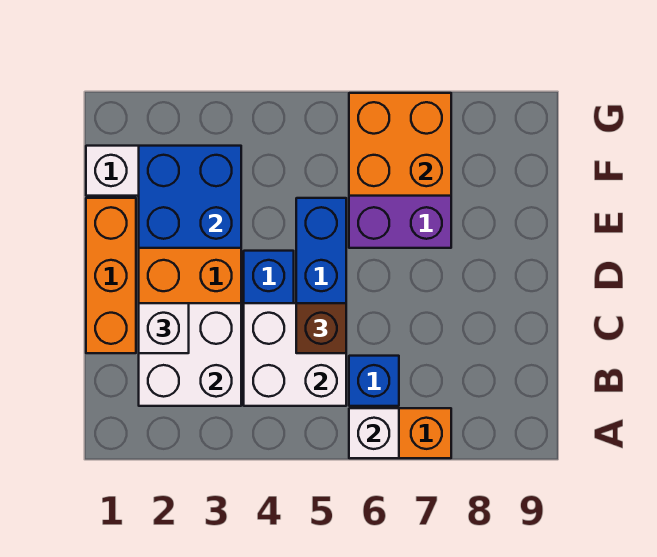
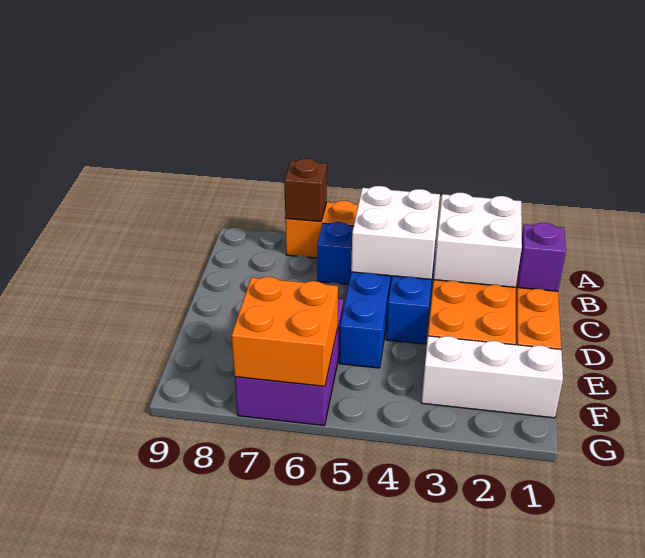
white brick A6 level 2 -> none
none -> purple brick C1 level 2
white brick C2 level 3 -> none
brown brick C5 level 3 -> brown brick A7 level 2
blue brick E2:F3 level 2 -> none

